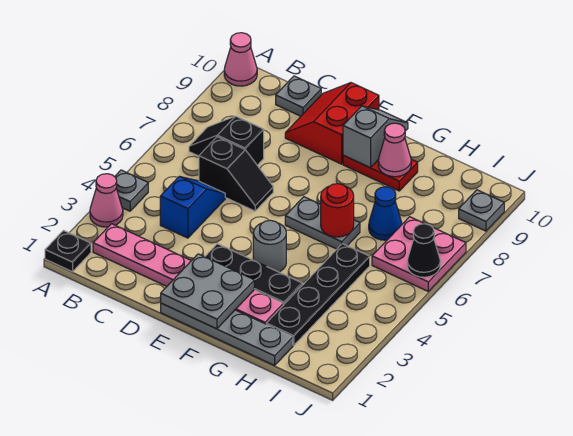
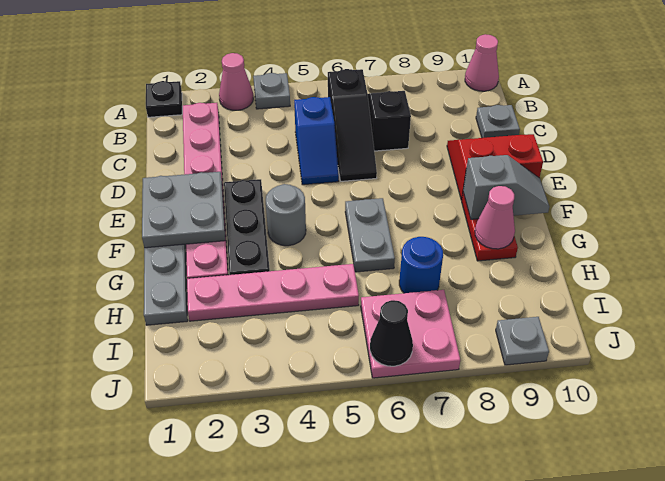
blue slope C4:C5 level 1 top 4 -> blue slope C5:D5 level 1 top C
black slope C6:D6 level 1 top C -> black slope B6:D6 level 1 top B
red round brick G6 level 2 -> none
black plate H2:H5 level 1 -> pink plate H2:H5 level 1
blue cone H7 level 1 -> blue round brick H7 level 1

